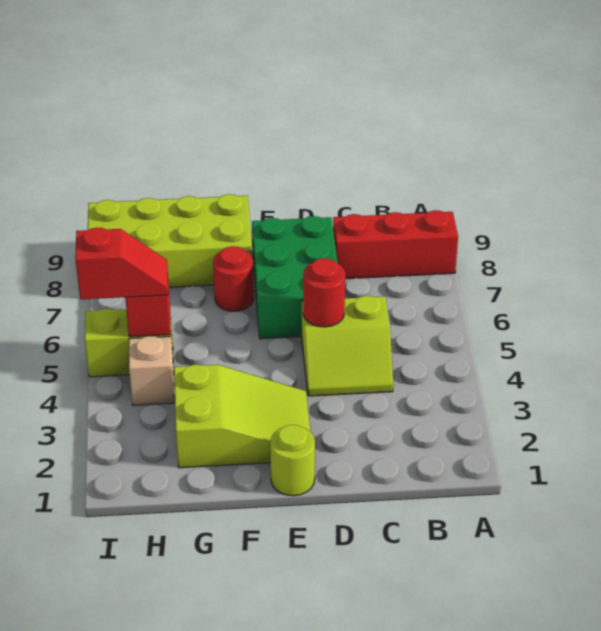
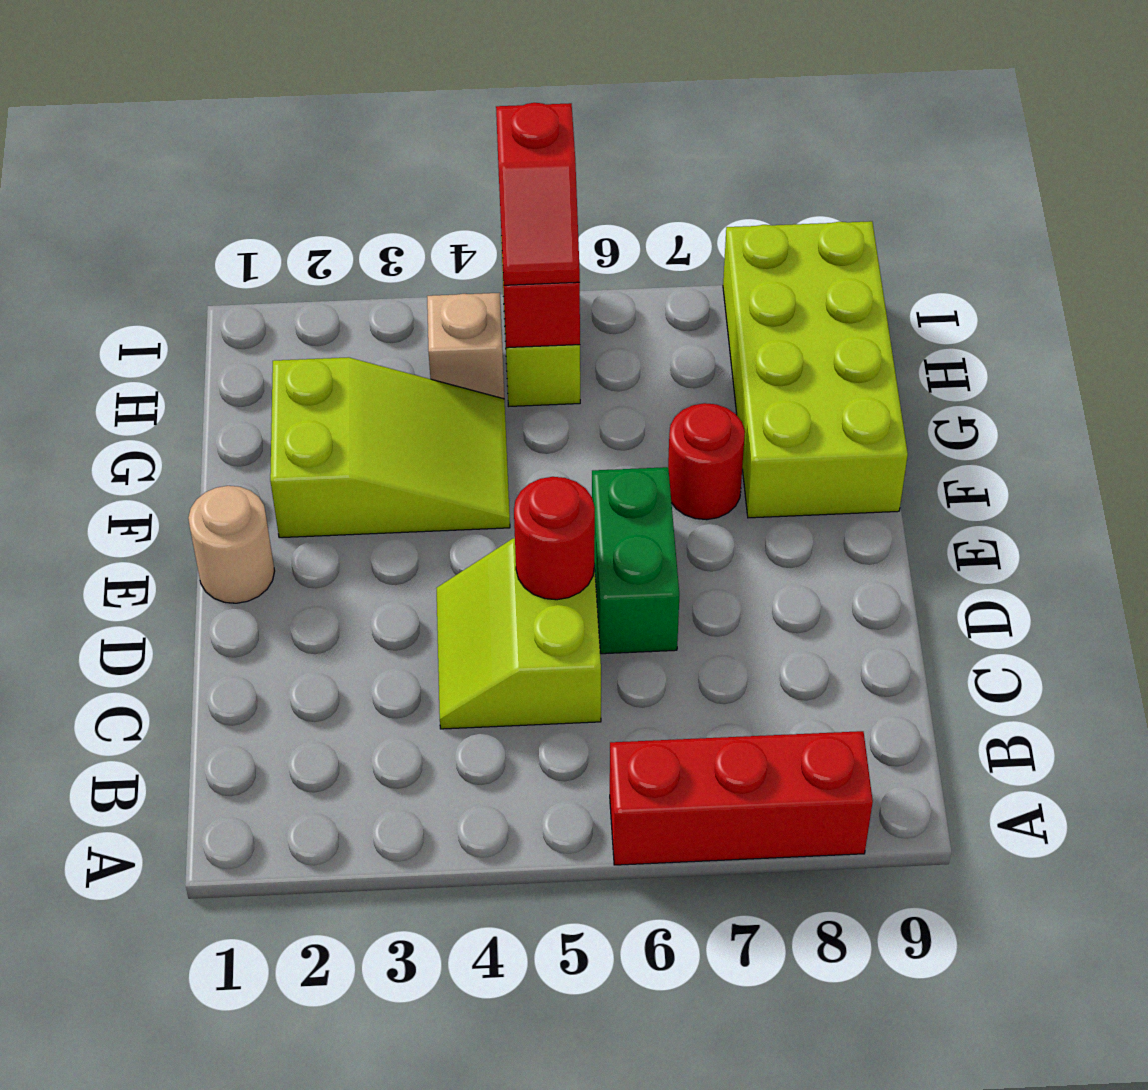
red brick A8:C8 level 1 -> red brick A6:A8 level 1
green brick D6:E8 level 1 -> green brick D6:E6 level 1
lime round brick E1 level 1 -> tan round brick E1 level 1
lime slope E2:G3 level 1 top G -> lime slope F2:G4 level 1 top 2

